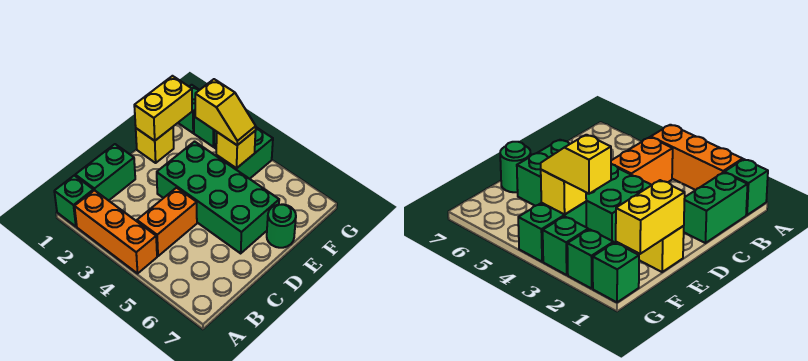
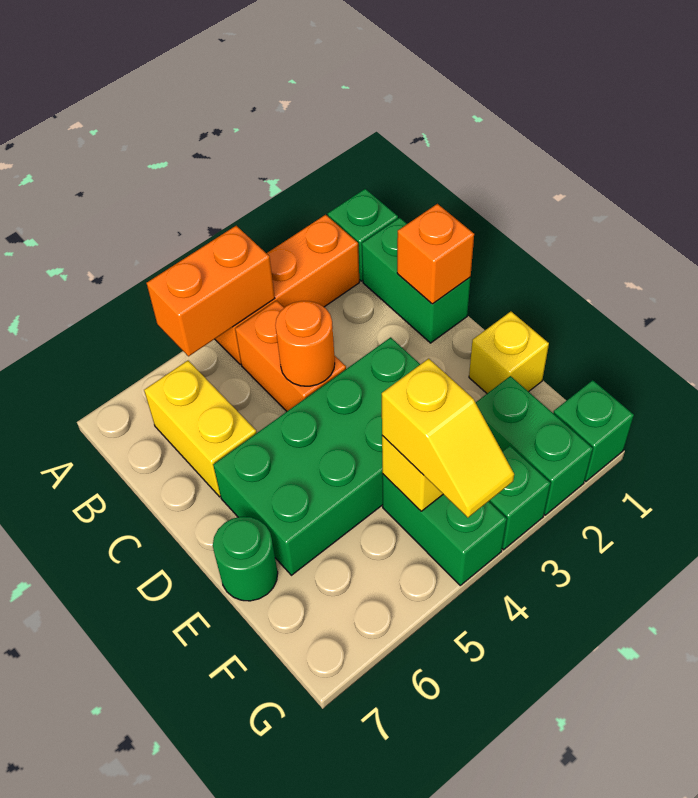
none -> orange brick A4:A5 level 2
none -> orange brick C1 level 2
none -> orange round brick C4 level 2
yellow brick E1:F1 level 2 -> yellow brick B6:C6 level 1
yellow slope F3:F4 level 3 top 3 -> yellow slope F4:G4 level 3 top F
green brick G2 level 1 -> green brick F2:G2 level 1

